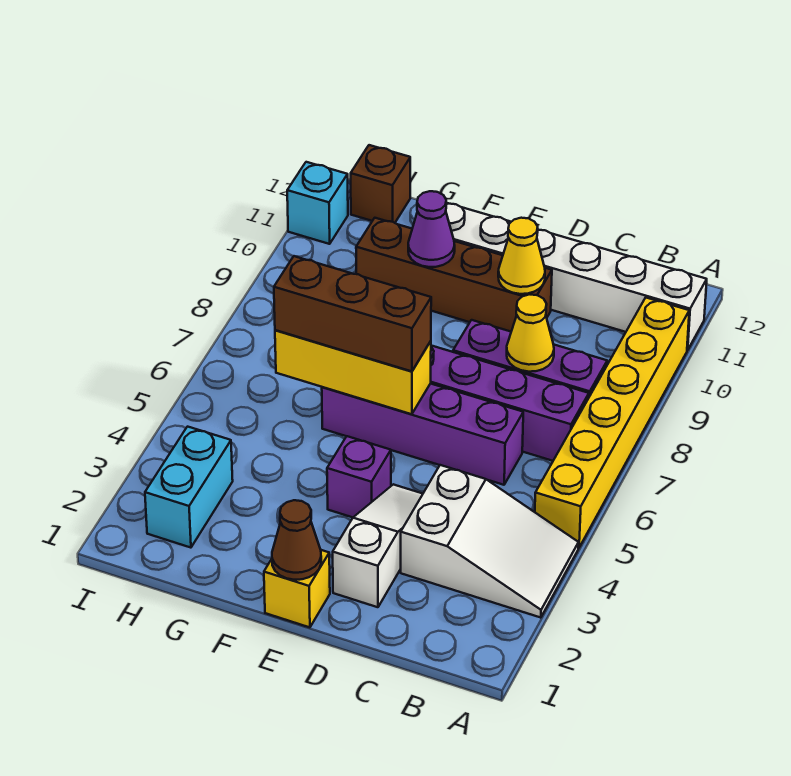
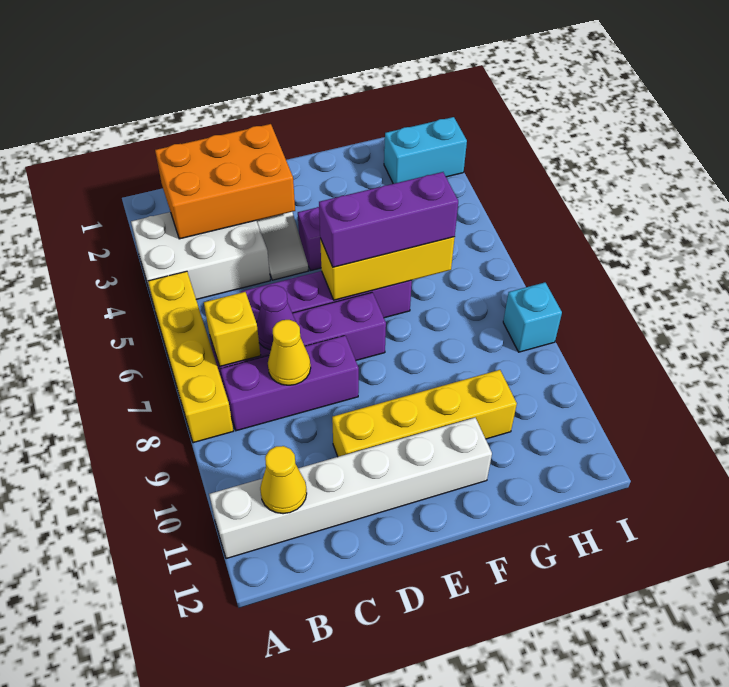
white slope A3:C4 level 1 top C -> white brick A3:C4 level 1
yellow brick A5:A10 level 1 -> yellow brick A5:A8 level 1
none -> orange brick B2:D3 level 2
brown brick D10:G10 level 1 -> yellow brick D10:G10 level 1
yellow cone D10 level 2 -> yellow cone B11 level 2
yellow brick E1 level 1 -> yellow brick B7 level 2
brown cone E1 level 2 -> none
brown brick E6:G6 level 3 -> purple brick E6:G6 level 3
purple cone F10 level 2 -> purple cone C7 level 2
cyan brick H2:H3 level 1 -> cyan brick H2:I2 level 1
brown brick H12 level 1 -> none
cyan brick I11 level 1 -> cyan brick I8 level 1

